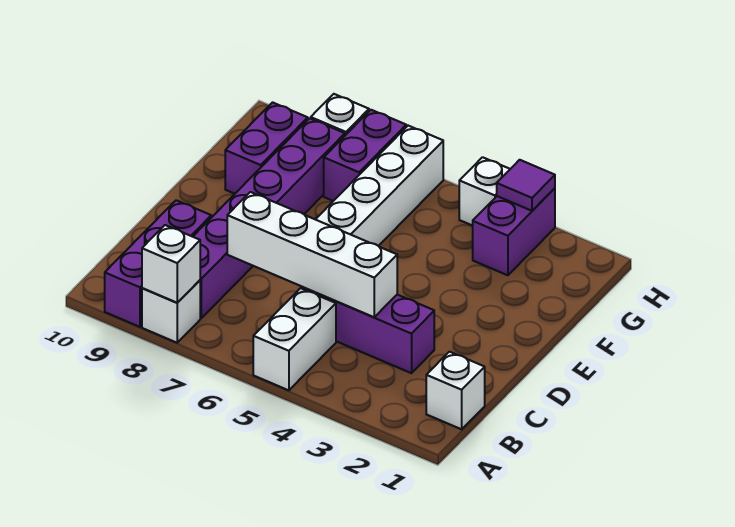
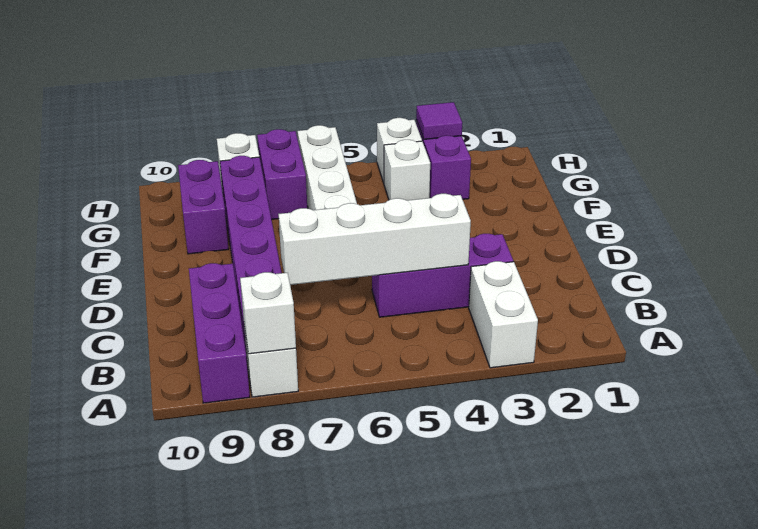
white brick A5:B5 level 1 -> white brick A3:B3 level 1
white brick B1 level 1 -> white brick G4 level 1

